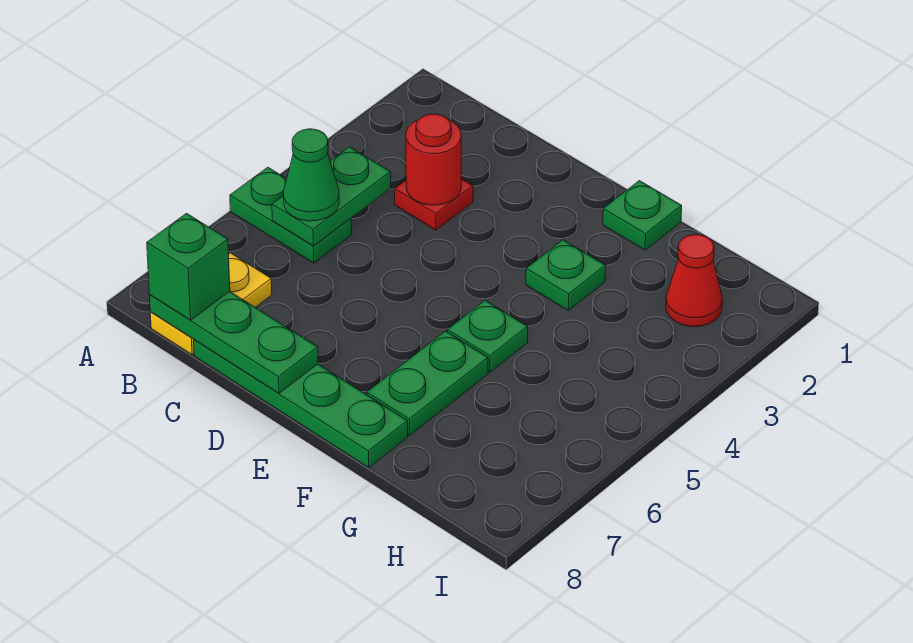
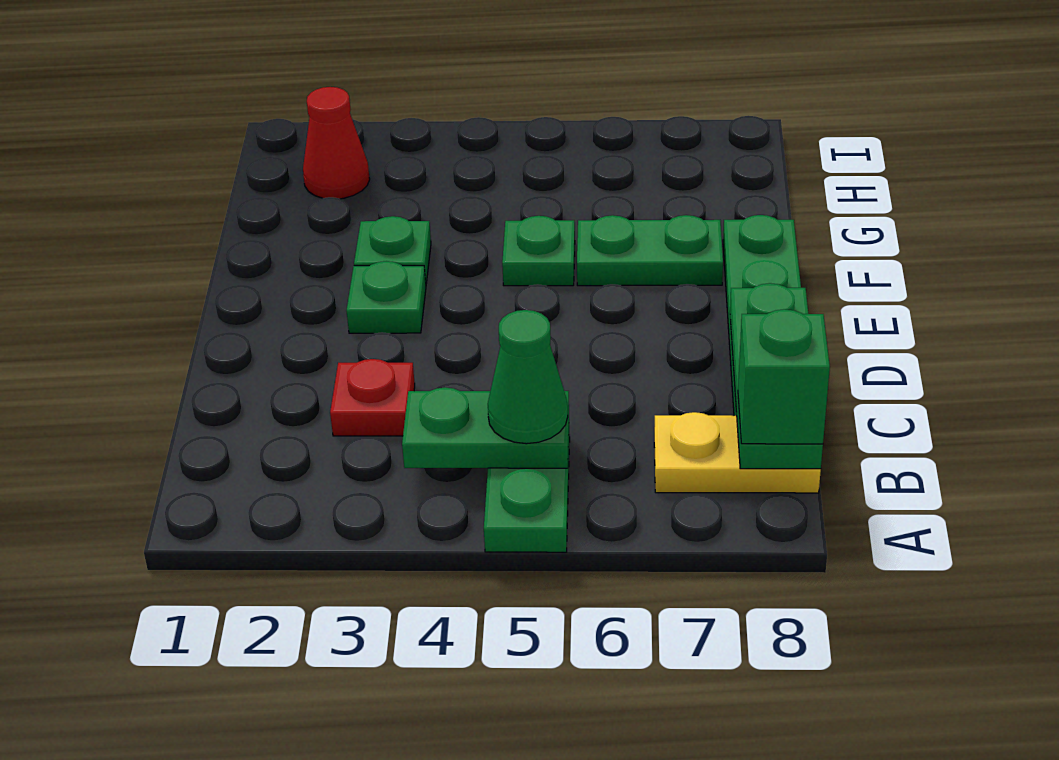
red round brick C3 level 2 -> none
green plate F1 level 1 -> green plate E3 level 1

